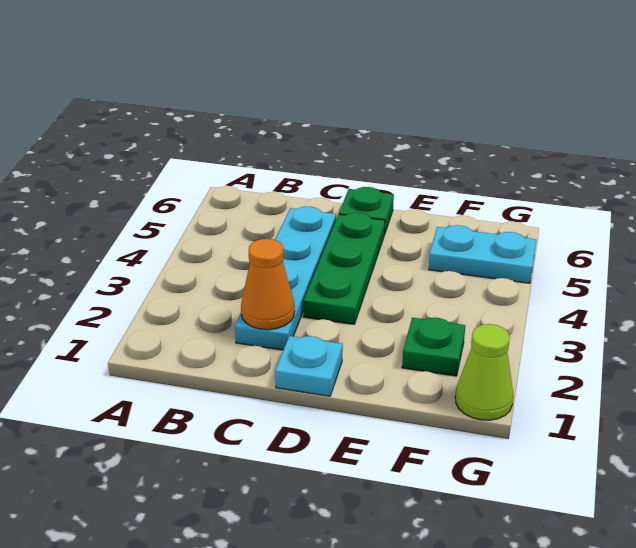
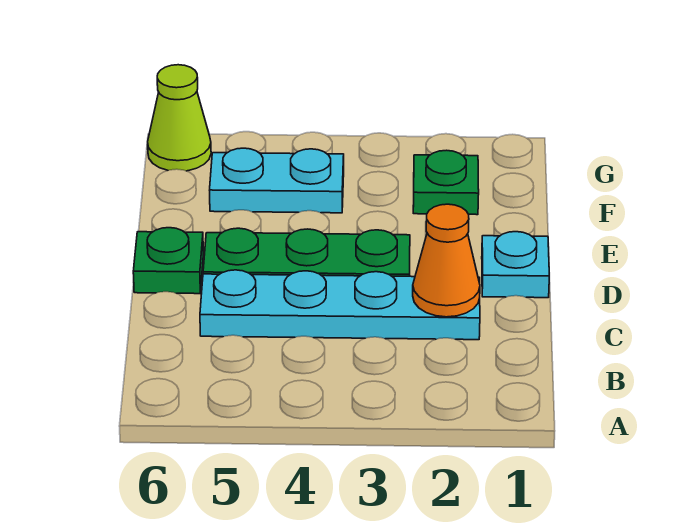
cyan plate F5:G5 level 1 -> cyan plate F4:F5 level 1
lime cone G1 level 1 -> lime cone G6 level 1

